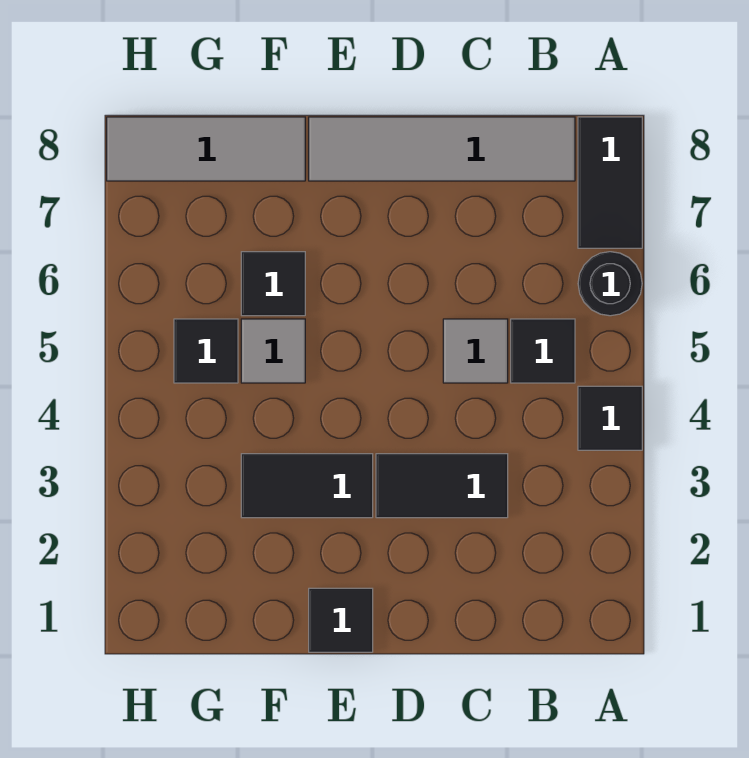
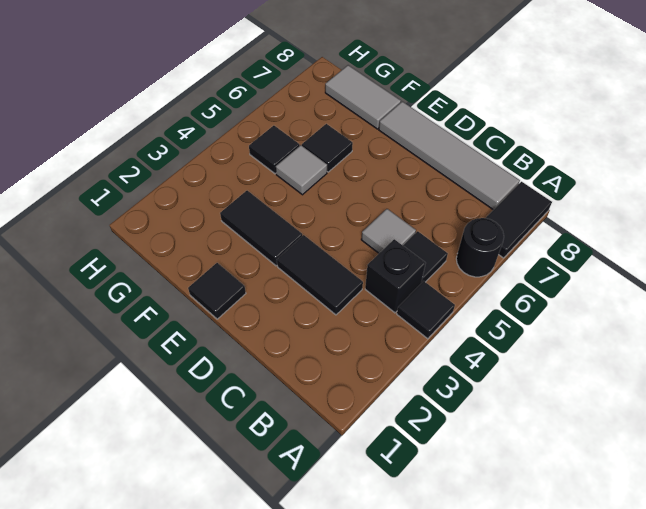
none -> black brick B4 level 1
grey tile F8:H8 level 1 -> grey tile F8:G8 level 1

